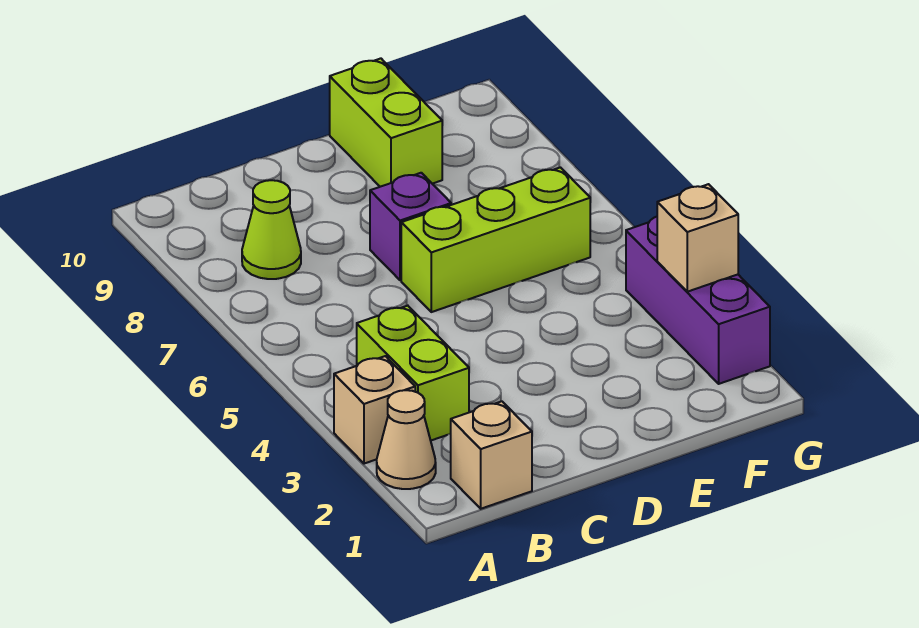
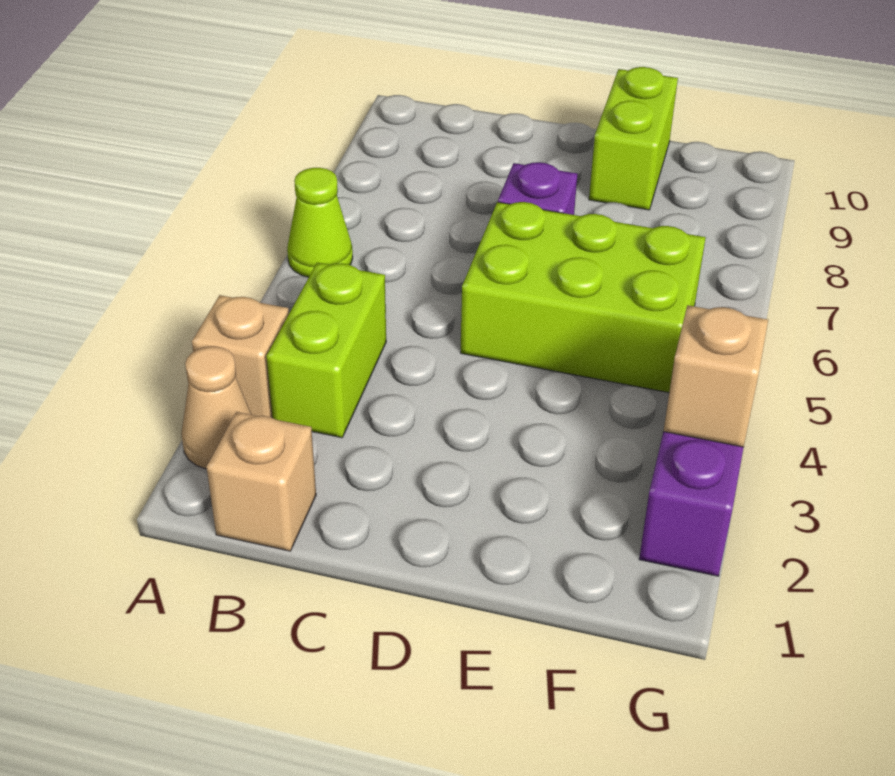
lime cone B8 level 1 -> lime cone A6 level 1
lime brick D6:F6 level 1 -> lime brick D5:F6 level 1

